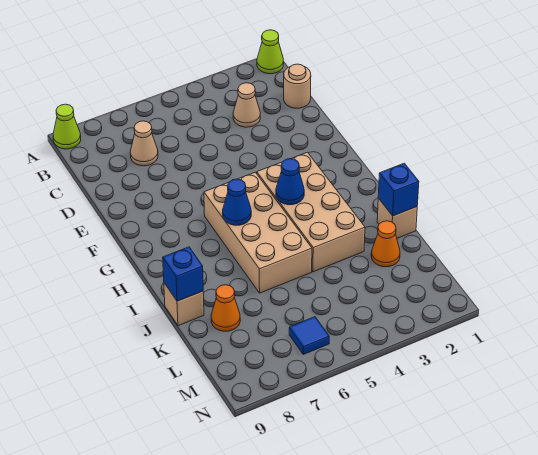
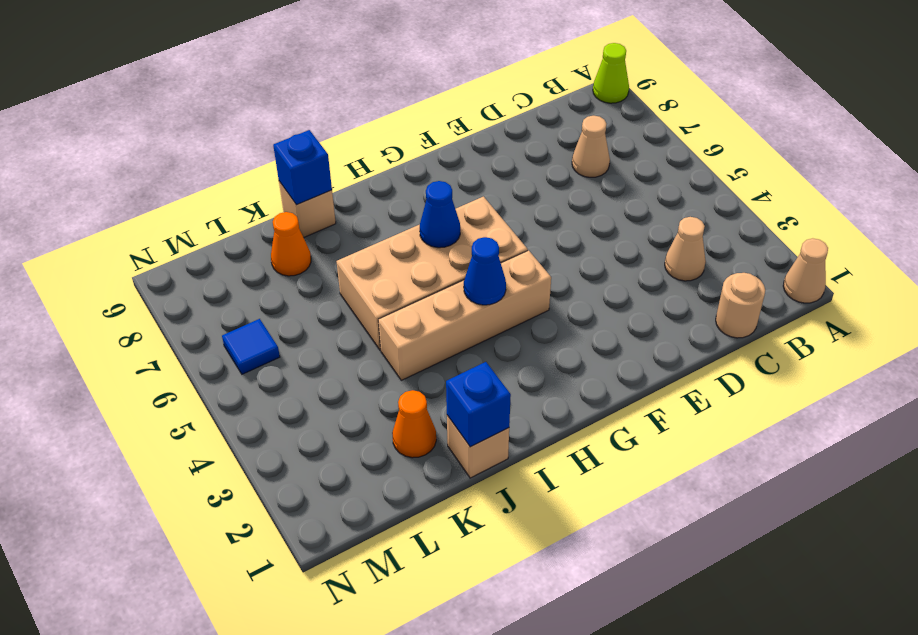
lime cone A1 level 1 -> tan cone A1 level 1
tan brick G3:J4 level 1 -> tan brick G4:J4 level 1

